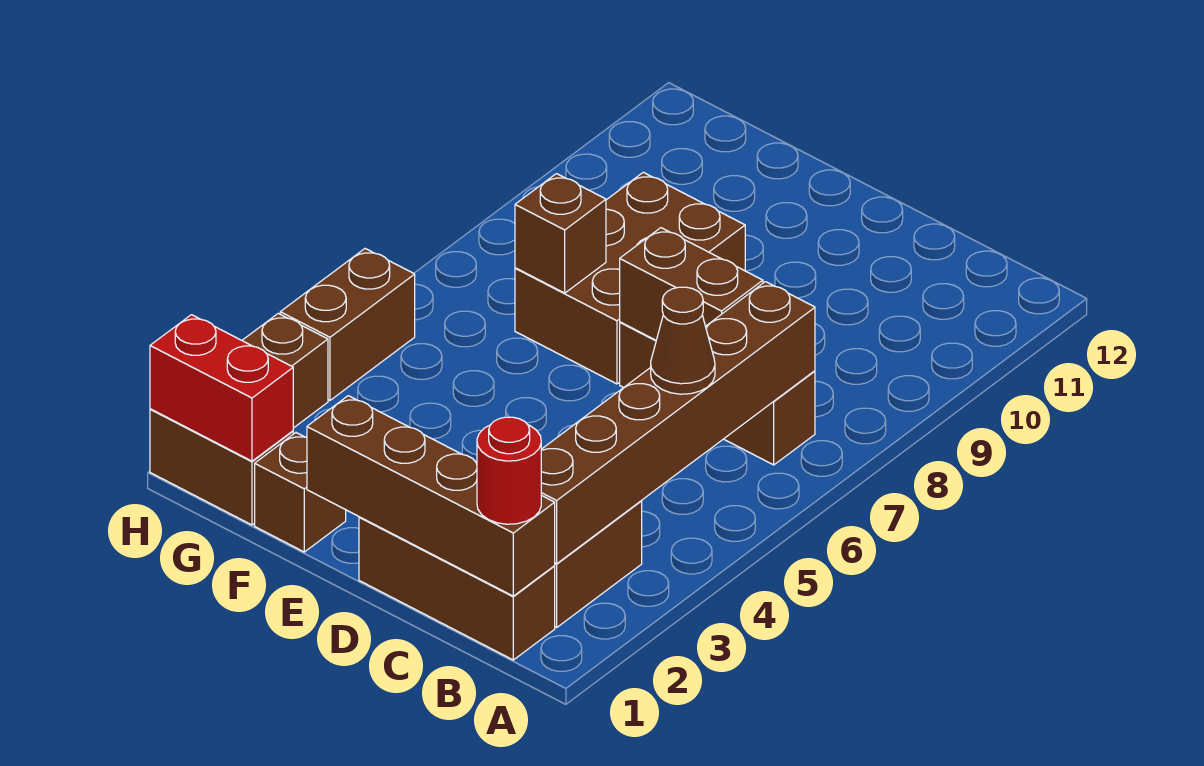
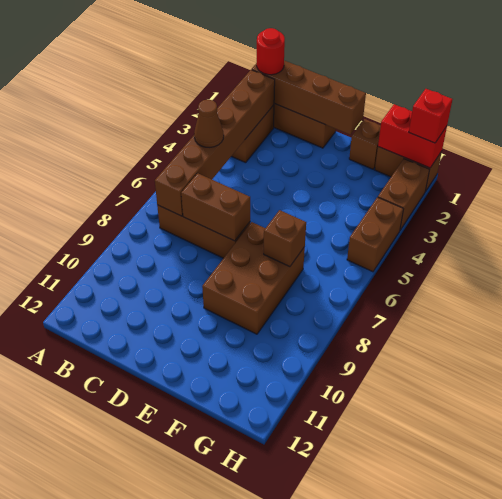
none -> red brick H1 level 3

